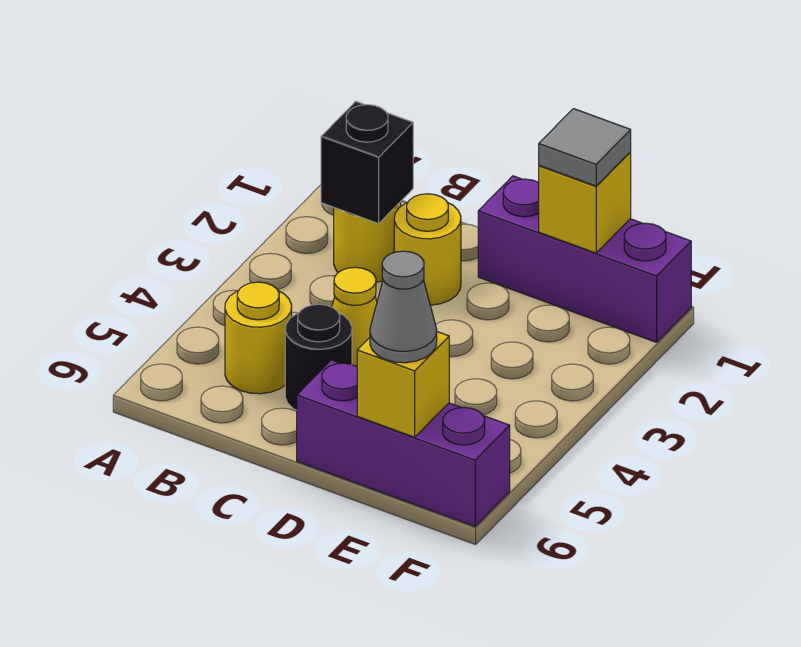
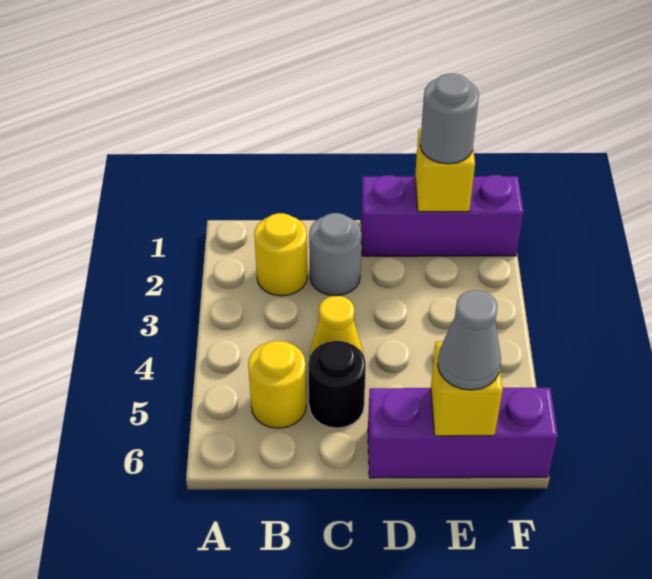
black brick B2 level 2 -> none
yellow round brick C2 level 1 -> grey round brick C2 level 1
grey tile E1 level 3 -> grey round brick E1 level 3

